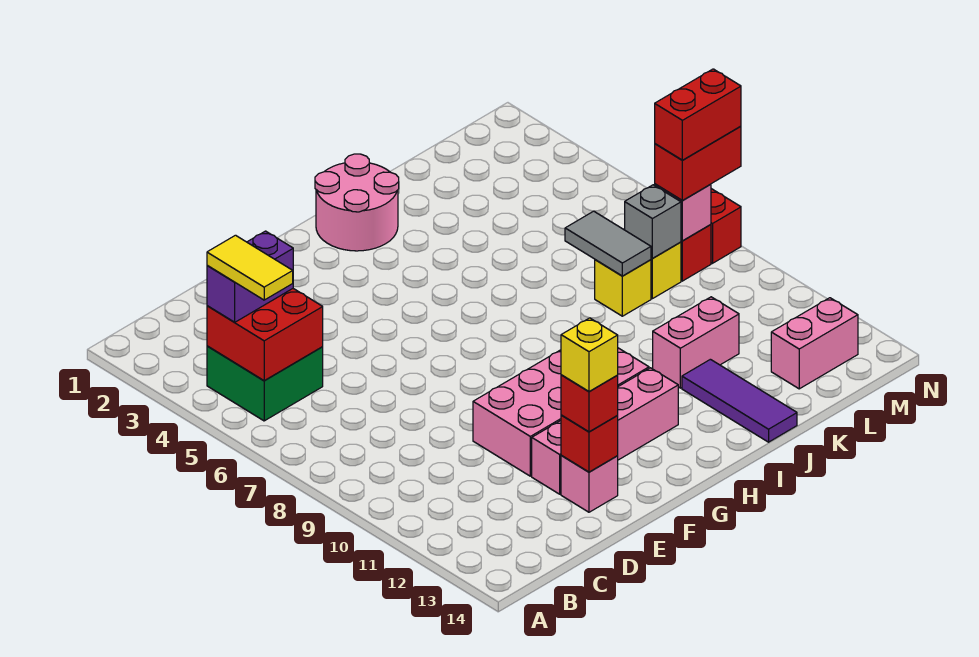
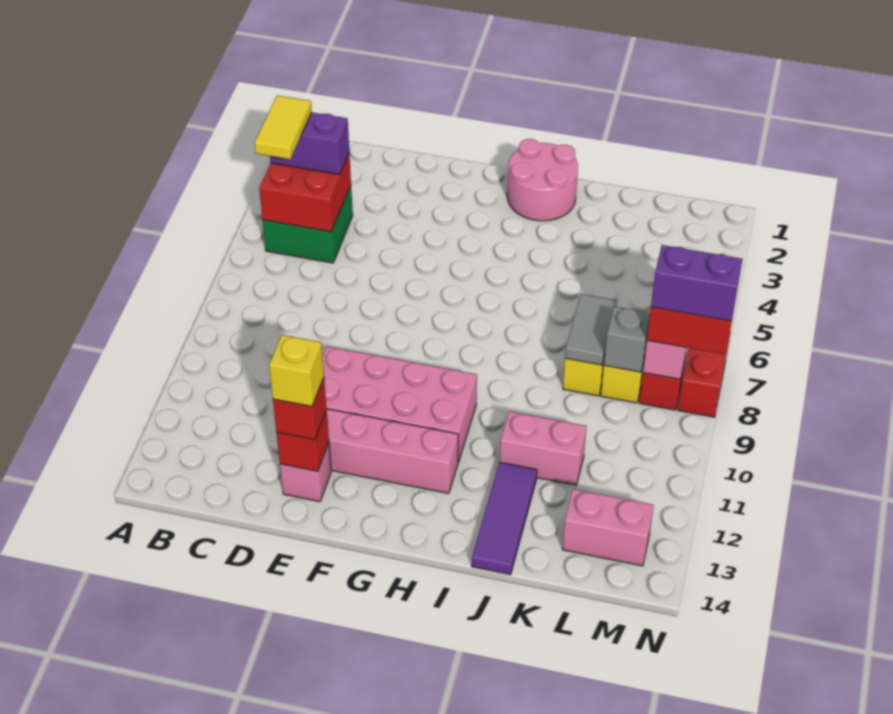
red brick M8:N8 level 4 -> purple brick M8:N8 level 4

